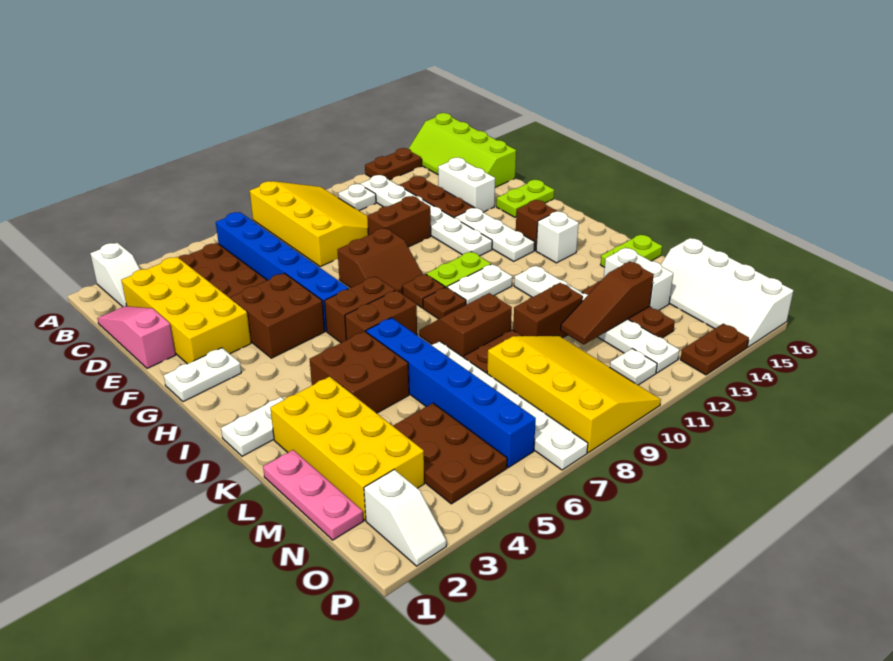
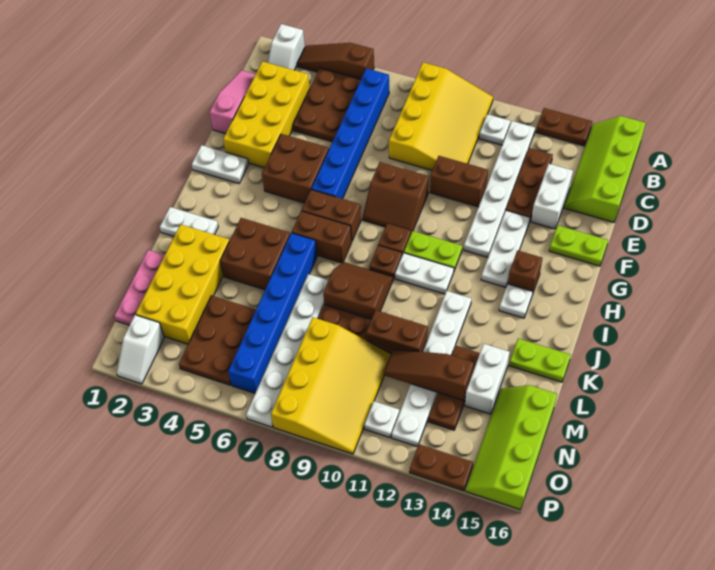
none -> brown slope A3:A5 level 1 top 5
white brick I14 level 1 -> white plate I14 level 1
white slope M15:P16 level 1 top 16 -> lime slope M15:P16 level 1 top 16

